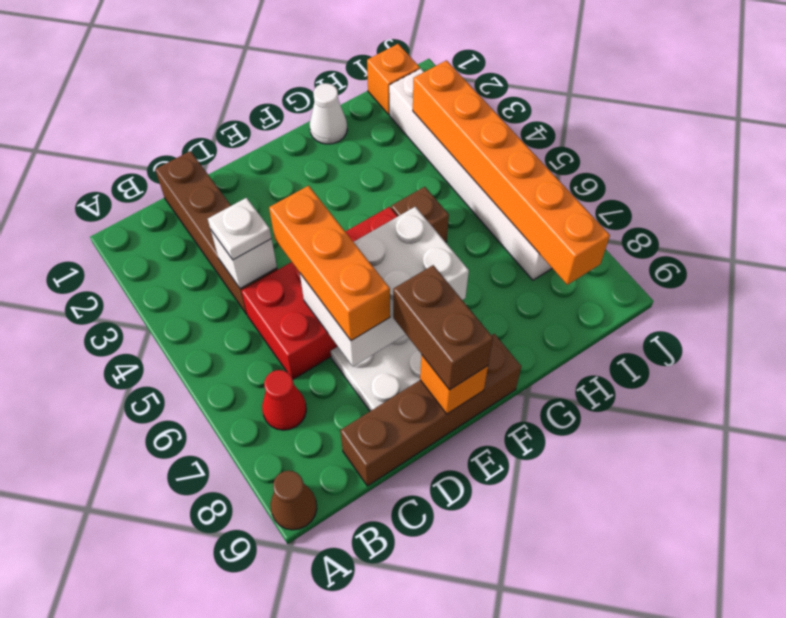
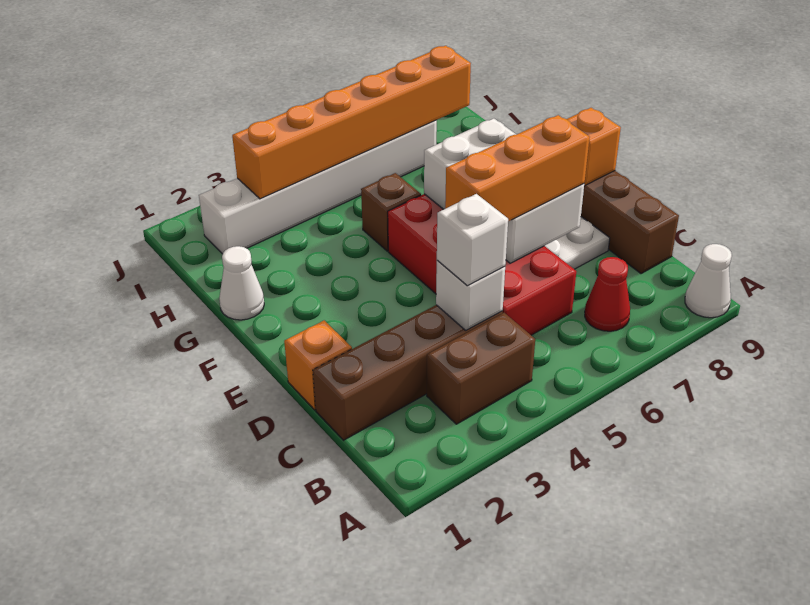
brown cone A9 level 1 -> white cone A9 level 1
white plate C4 level 3 -> white brick C4 level 3
brown brick E8:E9 level 3 -> brown brick B3:B4 level 1
orange brick I1 level 1 -> orange brick D1 level 1

